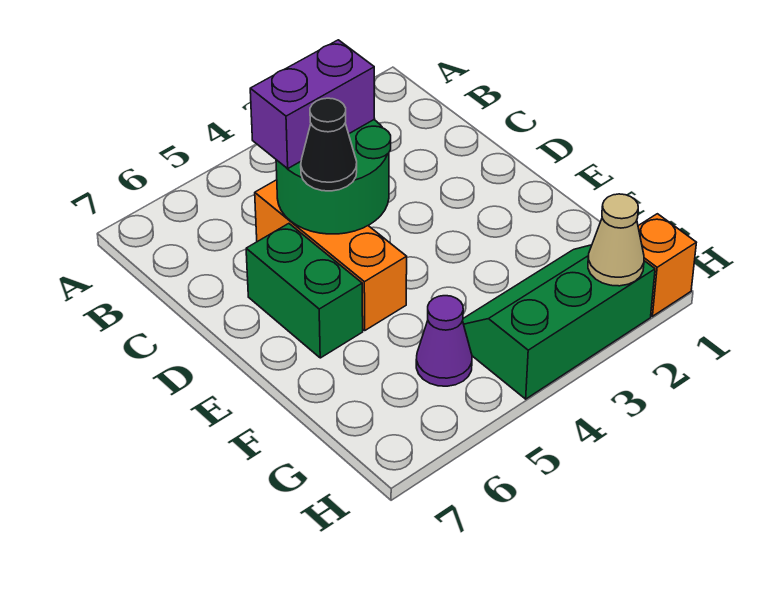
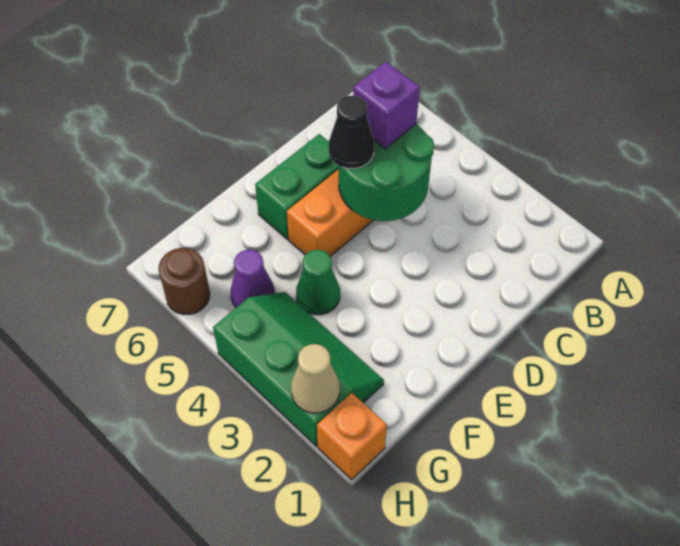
purple brick C4:C5 level 3 -> purple brick C5 level 3
none -> green cone F4 level 1
none -> brown round brick H6 level 1

